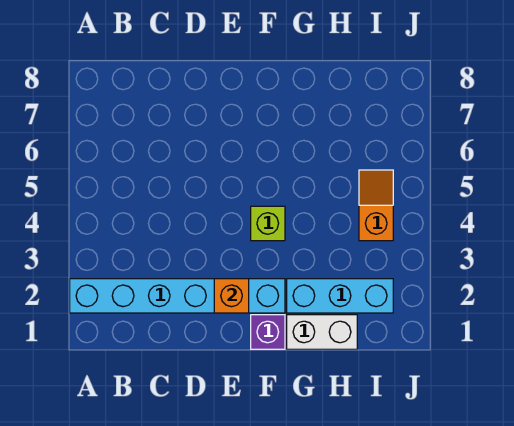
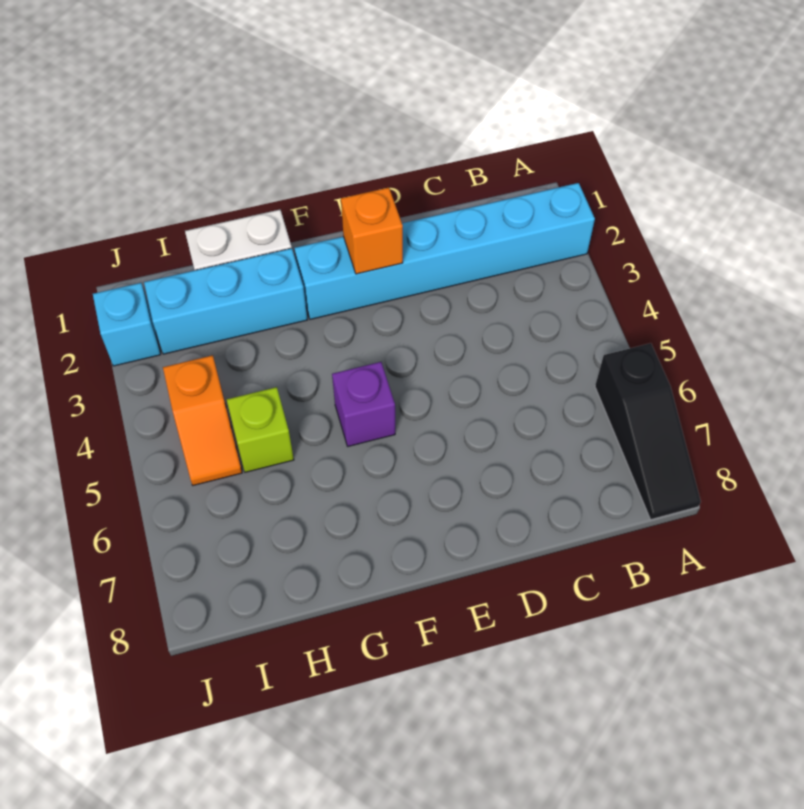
none -> black slope A6:A8 level 1 top 6
purple brick F1 level 1 -> purple brick F5 level 1
lime brick F4 level 1 -> lime brick H5 level 1
none -> cyan brick J2 level 1

